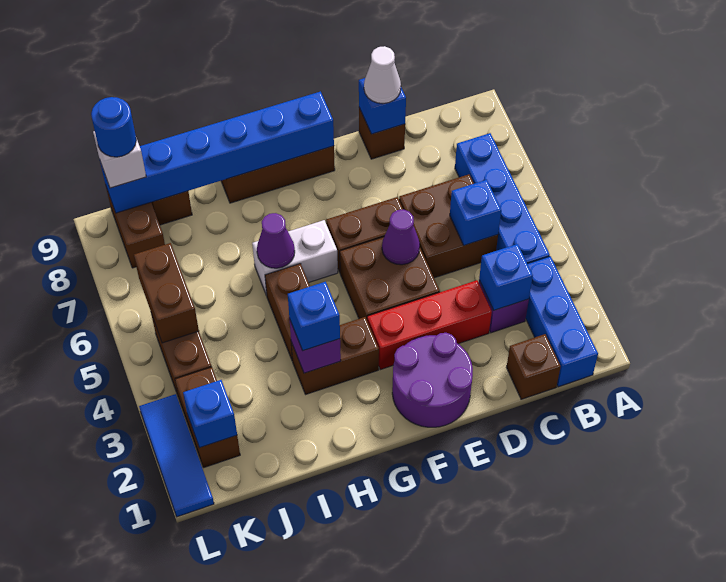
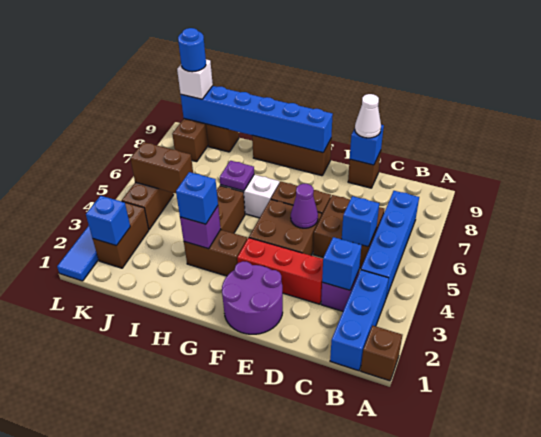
brown brick C1 level 1 -> brown brick A1 level 1
purple cone H6 level 2 -> purple plate H6 level 2
brown brick K5:K6 level 2 -> brown brick J5:K5 level 2

